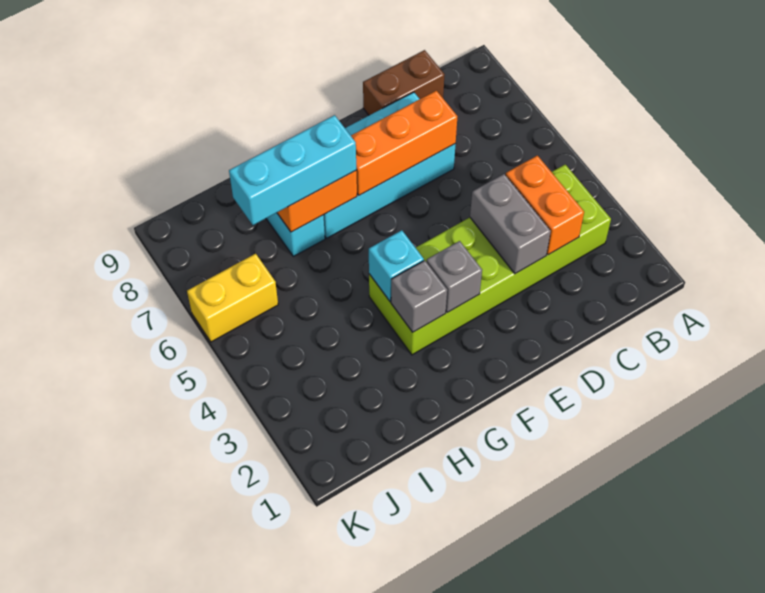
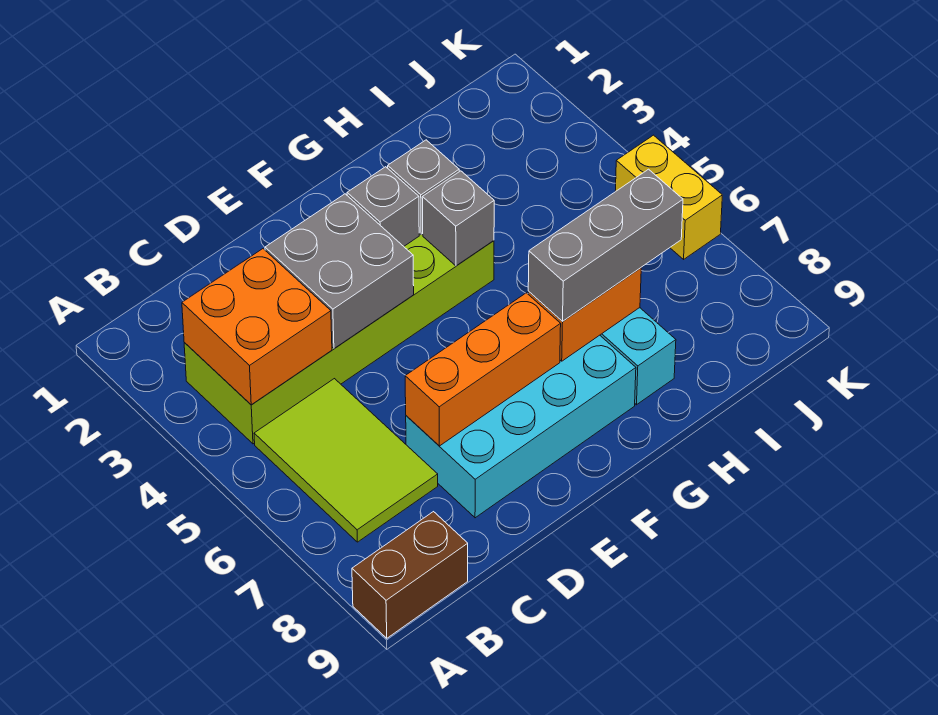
none -> lime tile B5:C7 level 1
orange brick C3:C4 level 2 -> orange brick B3:C4 level 2
brown brick C9:D9 level 1 -> brown brick A9:B9 level 1
grey brick D3:D4 level 2 -> grey brick D3:E4 level 2
cyan brick G4 level 2 -> grey brick G4 level 2
cyan brick G7:I7 level 3 -> grey brick G7:I7 level 3
yellow brick J6:K6 level 1 -> yellow brick K5:K6 level 1

